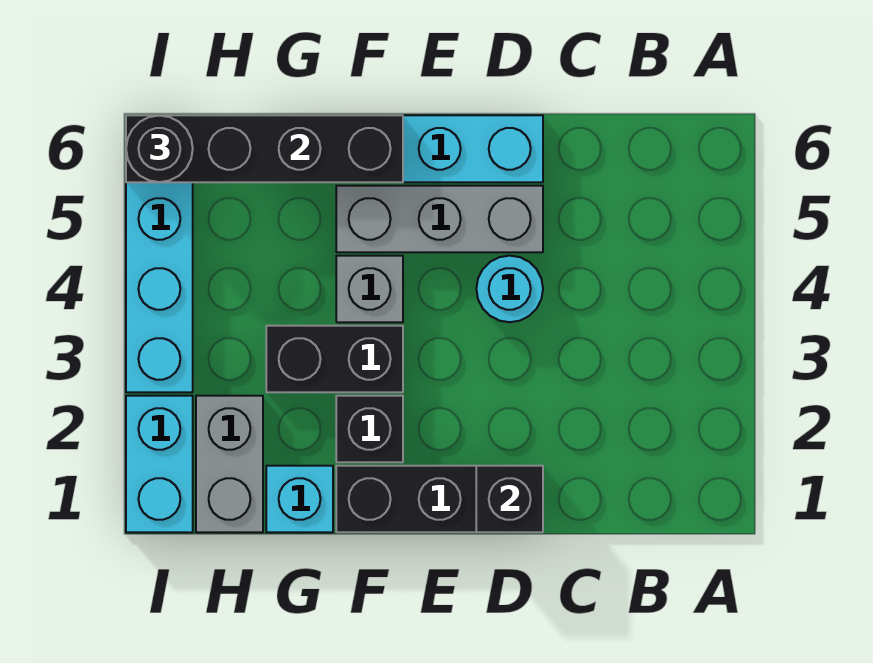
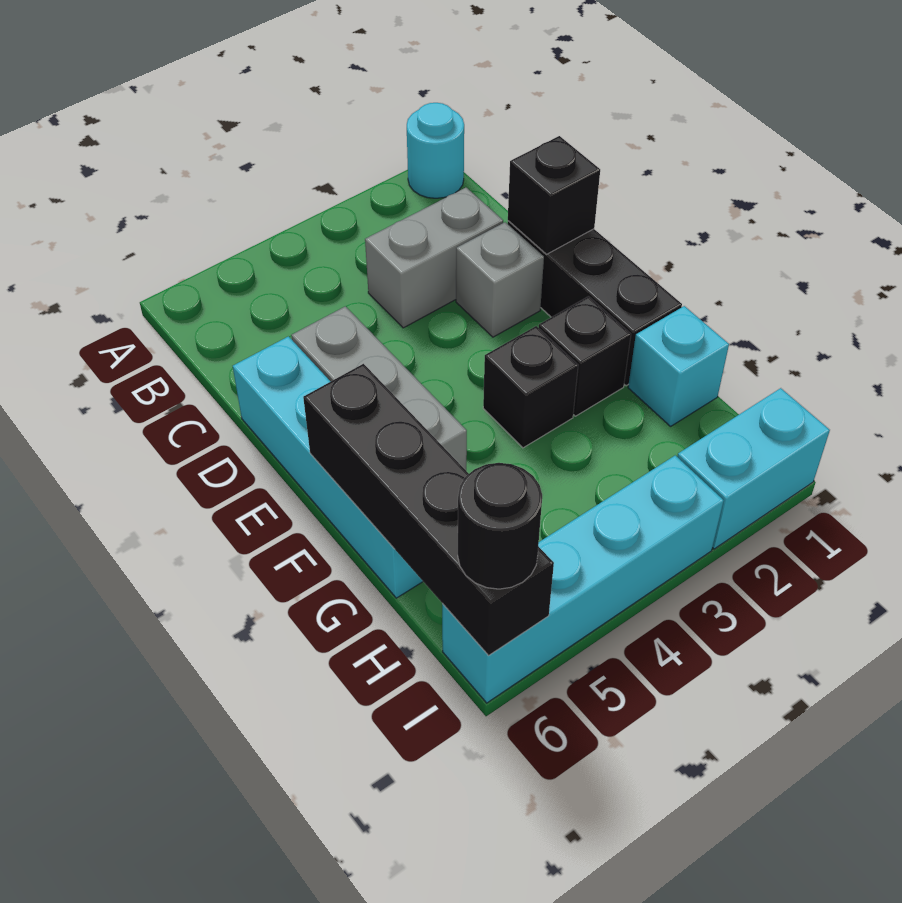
cyan round brick D4 level 1 -> cyan round brick A1 level 1
black brick F3:G3 level 1 -> black brick F3 level 1
grey brick F4 level 1 -> grey brick D2 level 1
grey brick H1:H2 level 1 -> grey brick C2:C3 level 1

